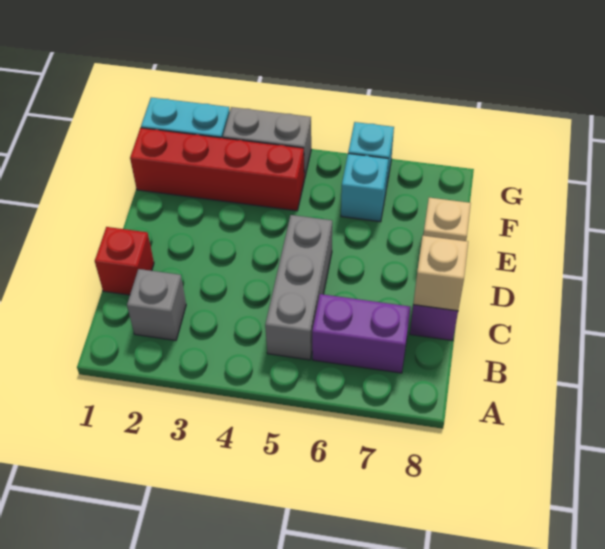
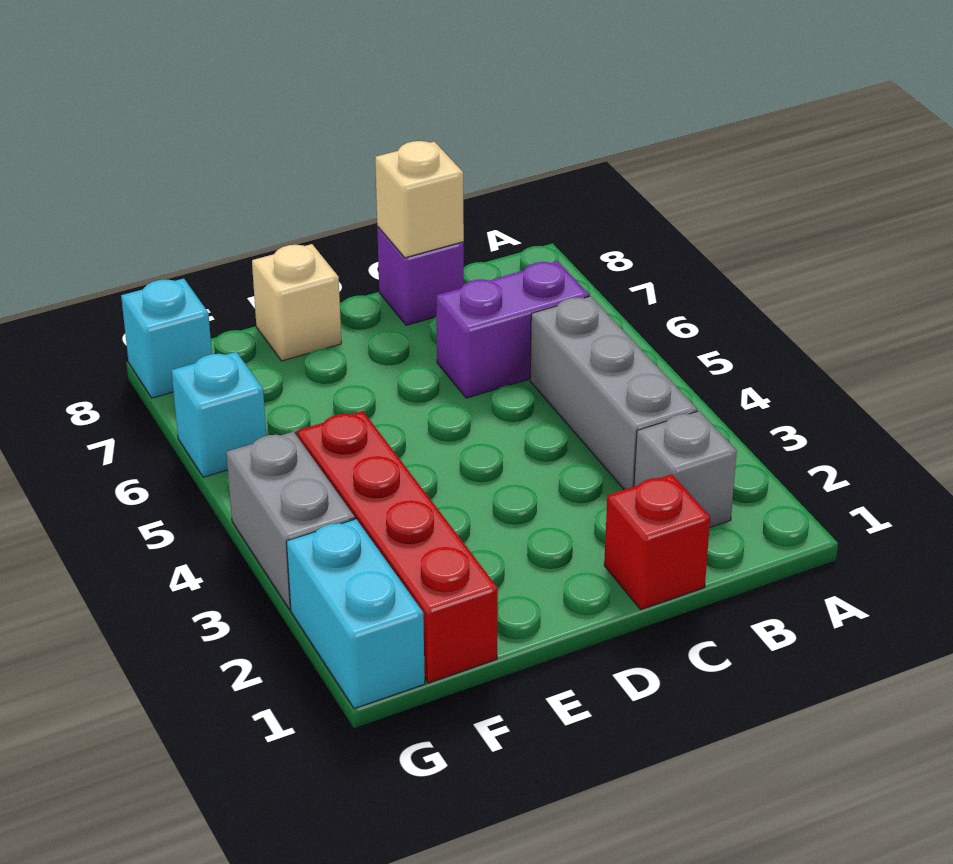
grey brick B5:D5 level 1 -> grey brick B3:B5 level 1
purple brick B6:B7 level 1 -> purple brick B6:C6 level 1
cyan brick F6 level 1 -> cyan brick G8 level 1

